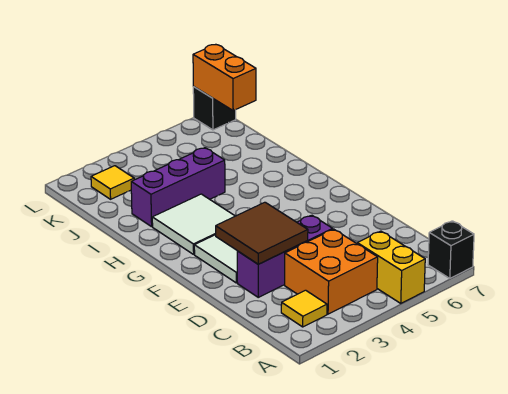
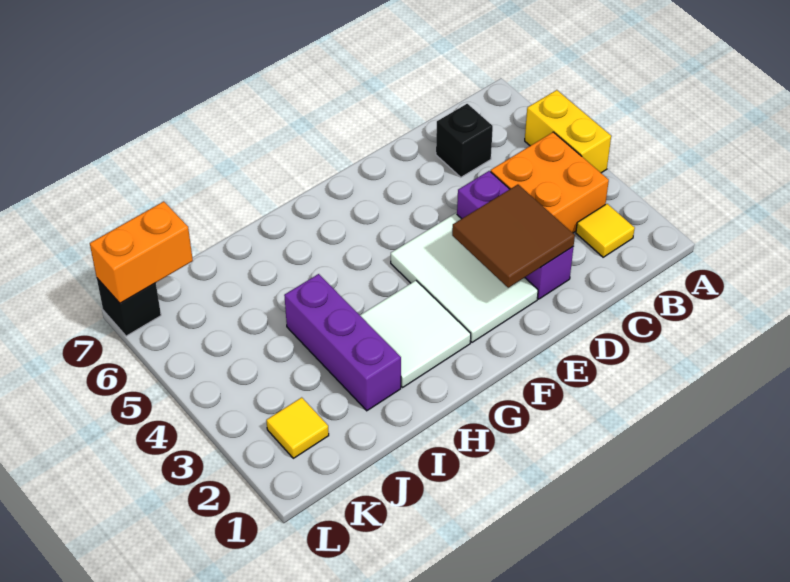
yellow brick A5:B5 level 1 -> yellow brick A4:A5 level 1
black brick A7 level 1 -> black brick C6 level 1

